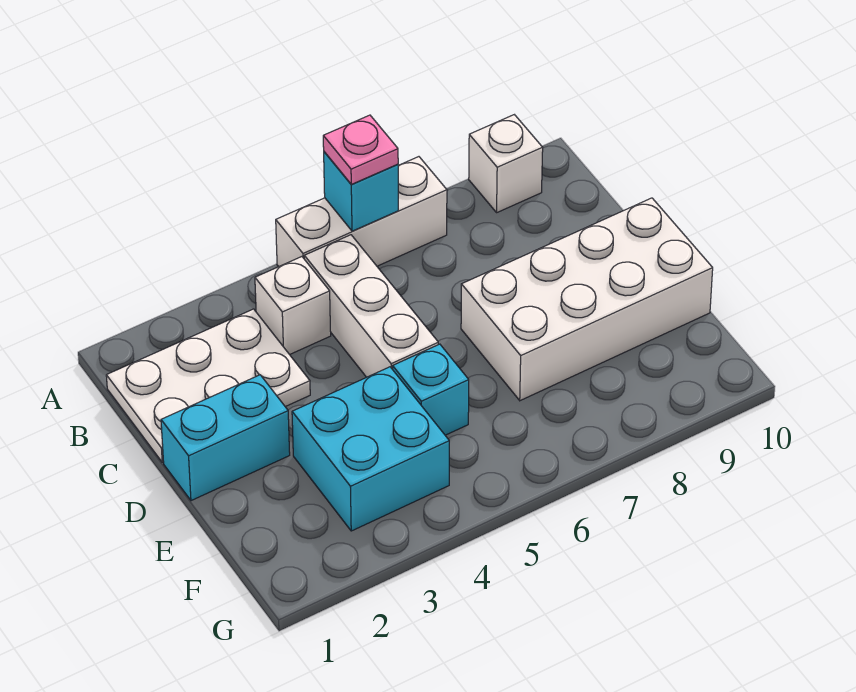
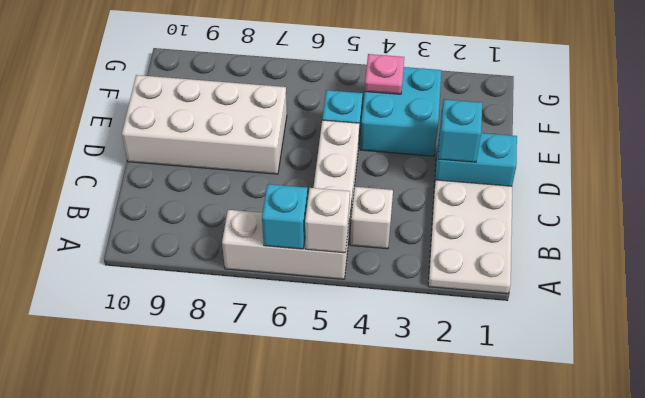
pink plate A6 level 3 -> pink plate F4 level 2
white brick A9 level 1 -> white brick A5 level 2
white plate B1:C3 level 1 -> white plate A1:C2 level 1
none -> cyan brick D2 level 2

